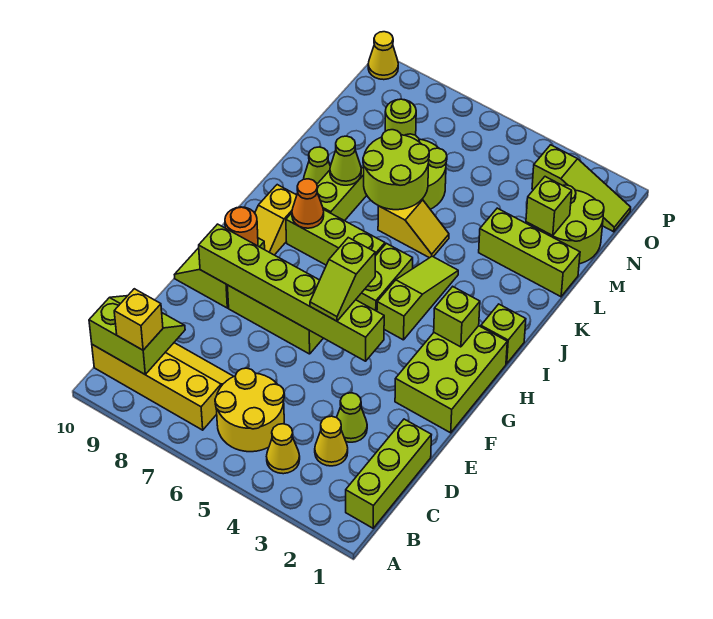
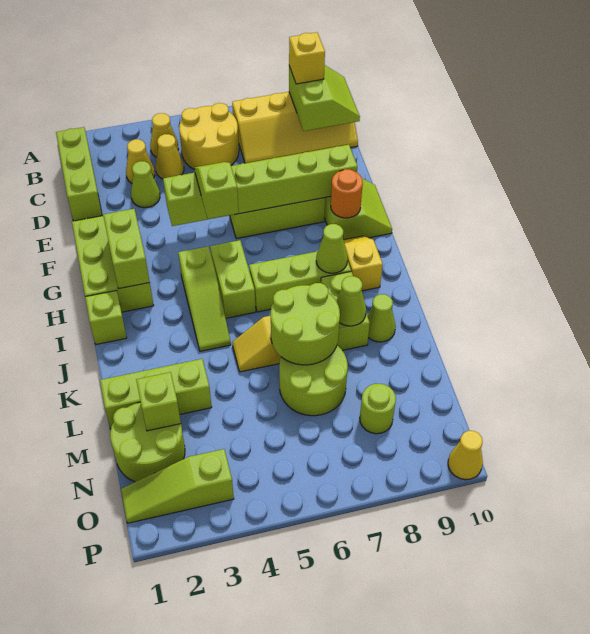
lime slope B9:C10 level 2 top B -> lime slope B9:C10 level 2 top 9
none -> yellow cone C4 level 1
lime brick H2 level 2 -> lime brick G2:H2 level 2
orange cone I8 level 2 -> lime cone I8 level 2

